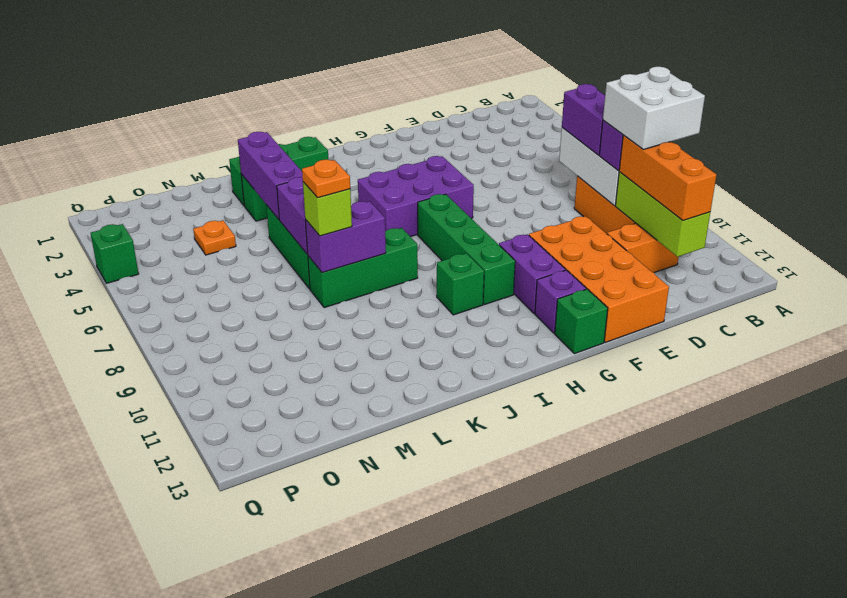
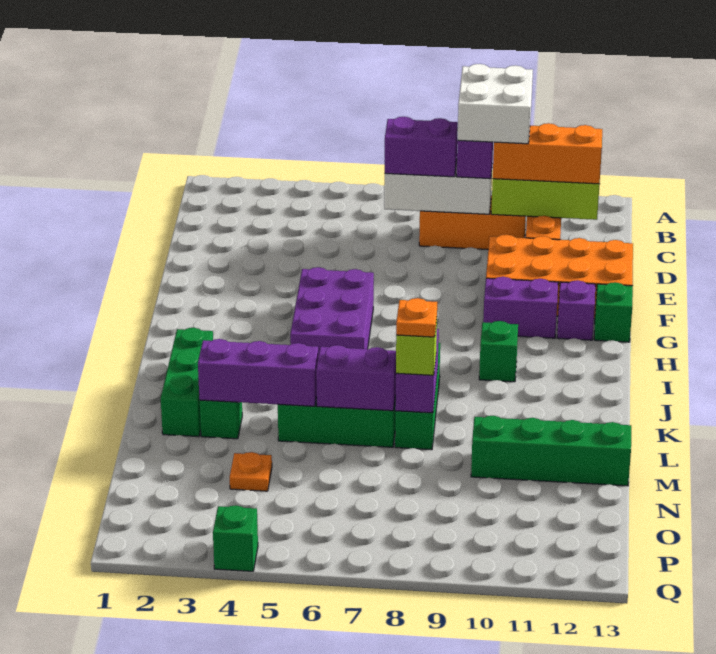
green brick H7:H10 level 1 -> green brick M10:M13 level 1

